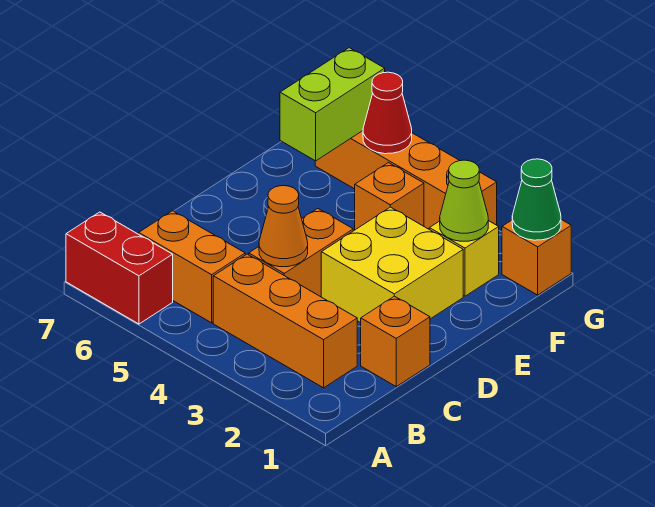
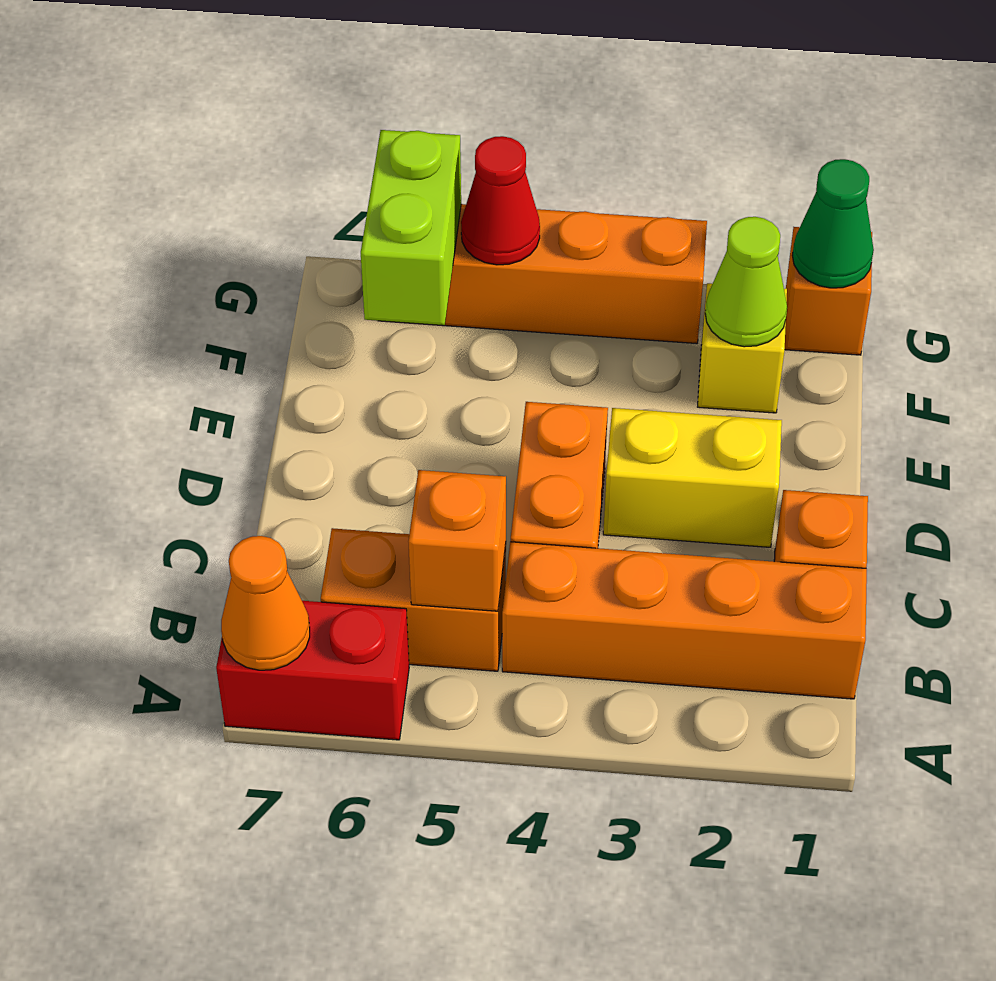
orange brick B2:B4 level 1 -> orange brick B1:B4 level 1
orange cone C4 level 2 -> orange cone A7 level 2
yellow brick D2:E3 level 1 -> yellow brick D2:D3 level 1
orange brick F4 level 1 -> orange brick B5 level 2

